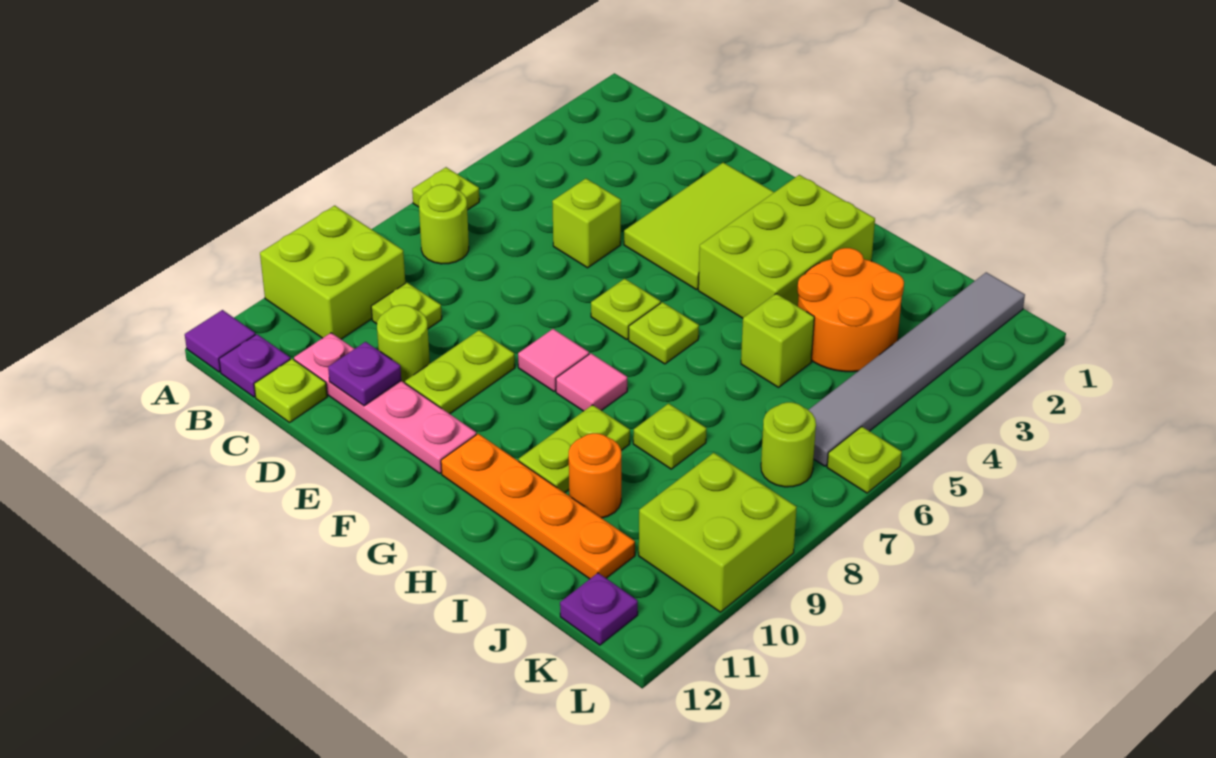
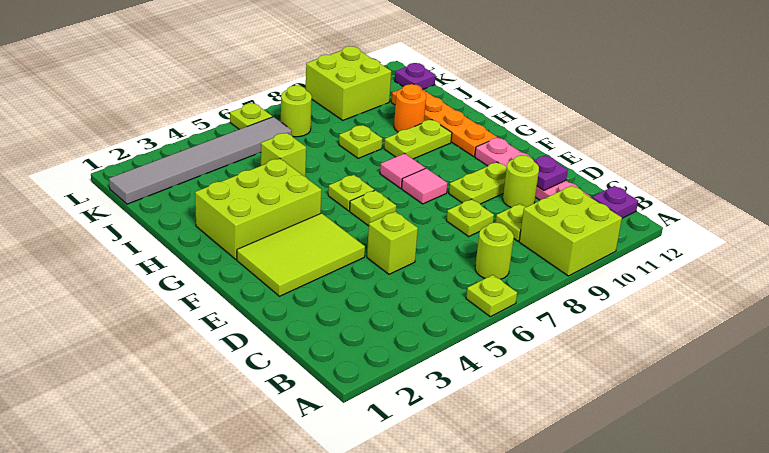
purple tile A12 level 1 -> none
lime plate C12 level 1 -> lime plate D8 level 1
orange round brick I3:J4 level 1 -> none

